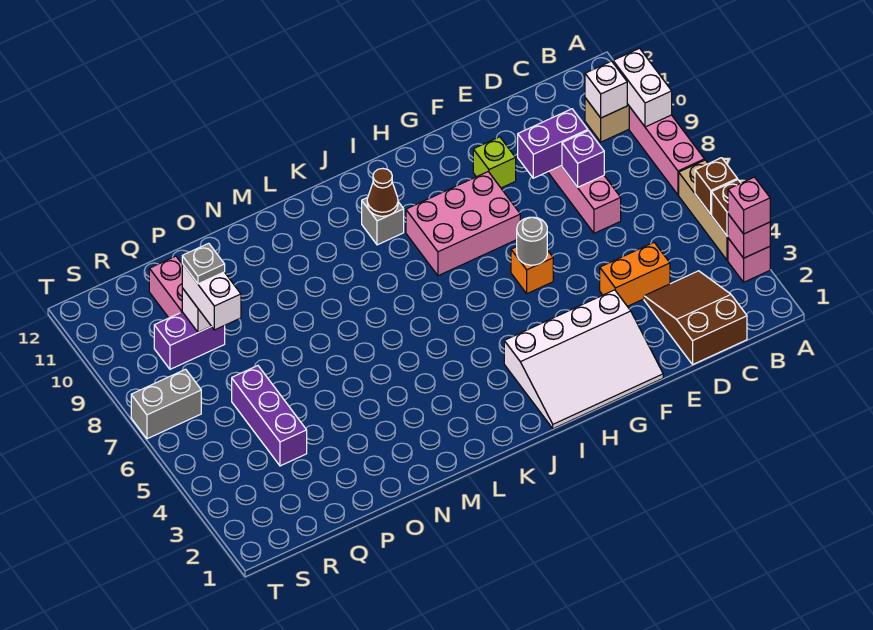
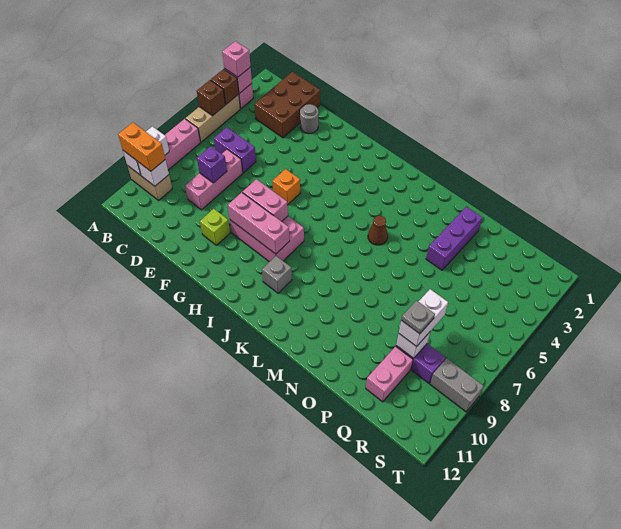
brown slope C1:D3 level 1 top 1 -> brown brick C1:D3 level 1
orange brick D4:E4 level 1 -> orange brick A10:B10 level 3
purple brick D9:E9 level 2 -> purple brick C6:D6 level 1
white slope F1:I3 level 1 top 3 -> none
grey round brick G6 level 2 -> grey round brick E2 level 1
none -> pink brick G8:H8 level 2
none -> pink brick G9:I9 level 2
brown cone J10 level 2 -> brown cone L5 level 1
purple brick Q4:Q6 level 1 -> purple brick O2:O4 level 1
grey brick S7:T7 level 1 -> grey brick S9:T9 level 1

